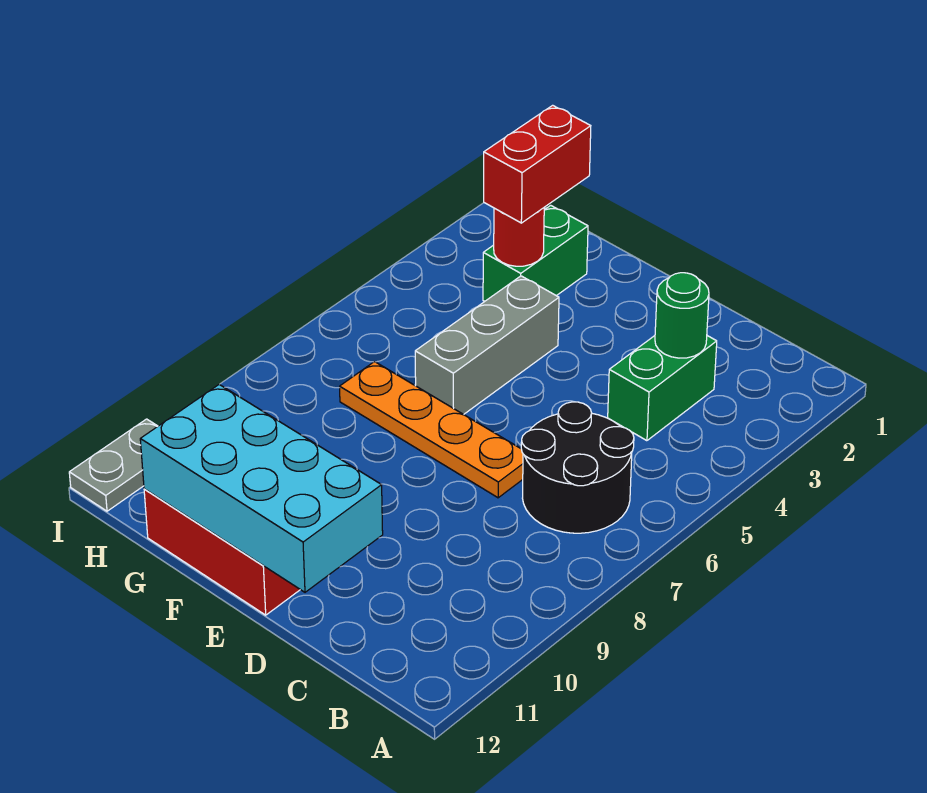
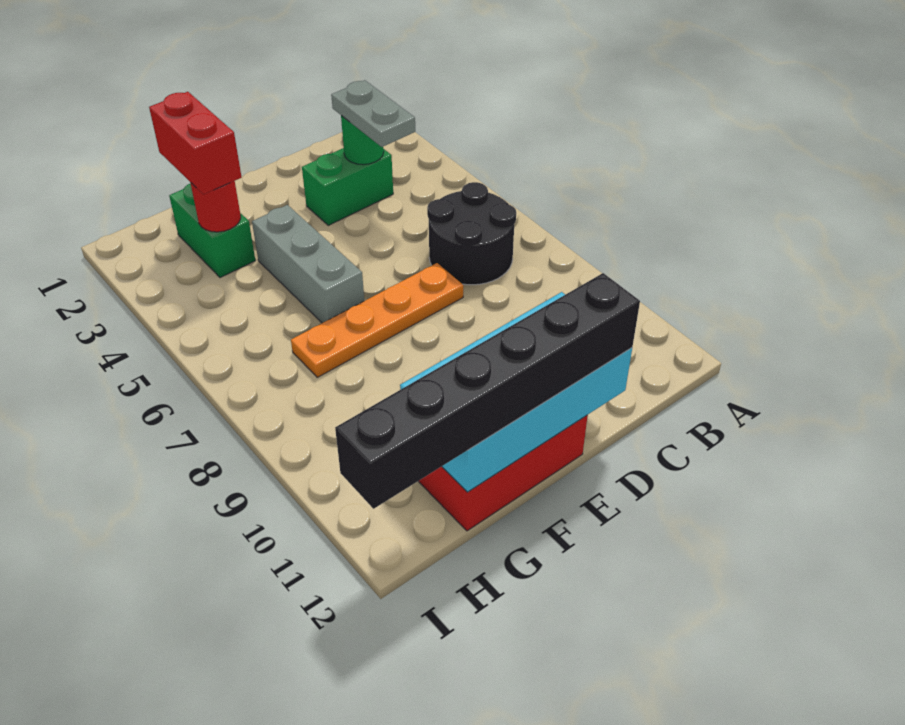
green brick C3:C4 level 1 -> green brick C3:D3 level 1
none -> black brick D12:I12 level 3
grey plate I11:I12 level 1 -> grey plate C3:C4 level 3

